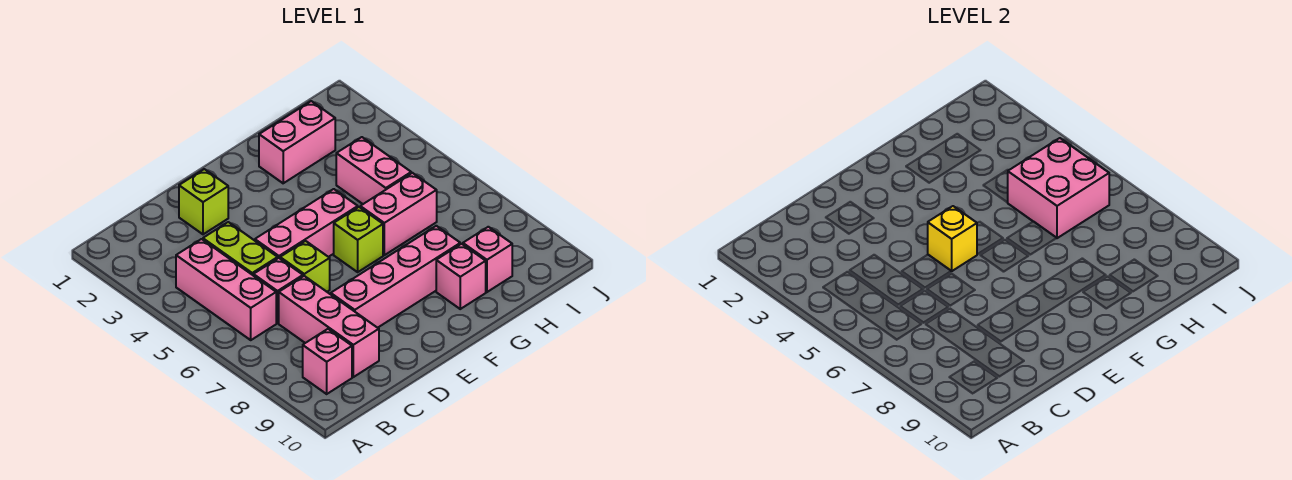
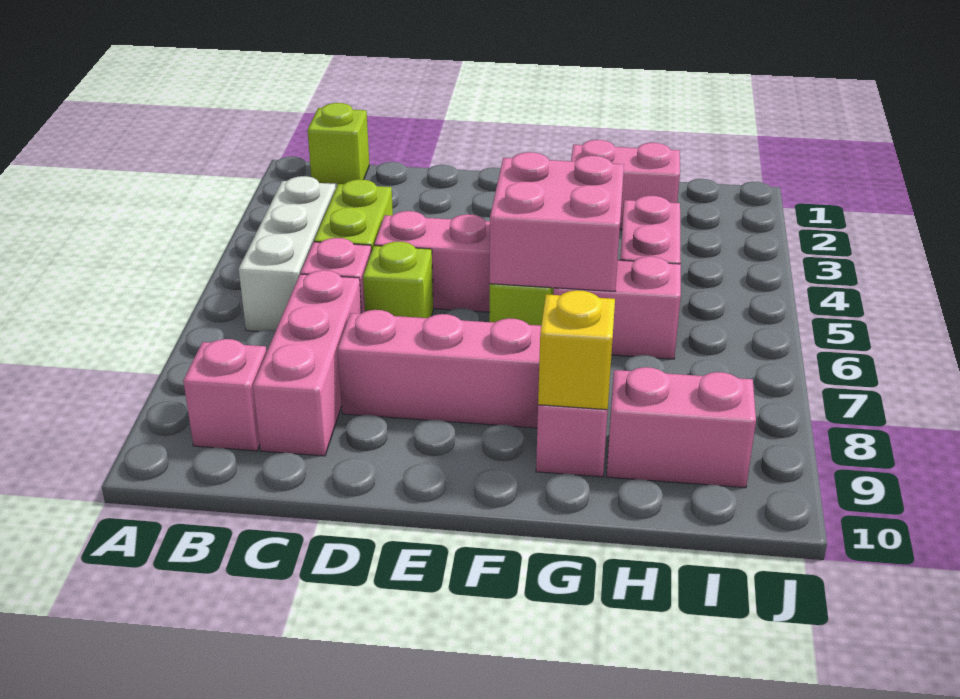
pink brick B4:B6 level 1 -> white brick B4:B6 level 1
lime brick D2 level 1 -> lime brick B1 level 1
yellow brick E5 level 2 -> yellow brick G9 level 2
pink brick H5:I6 level 2 -> pink brick F5:G6 level 2
pink brick H9 level 1 -> pink brick H9:I9 level 1

